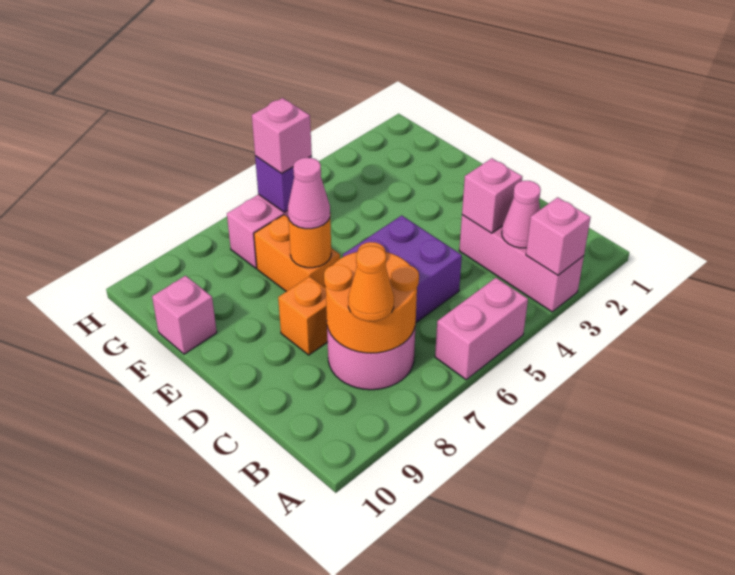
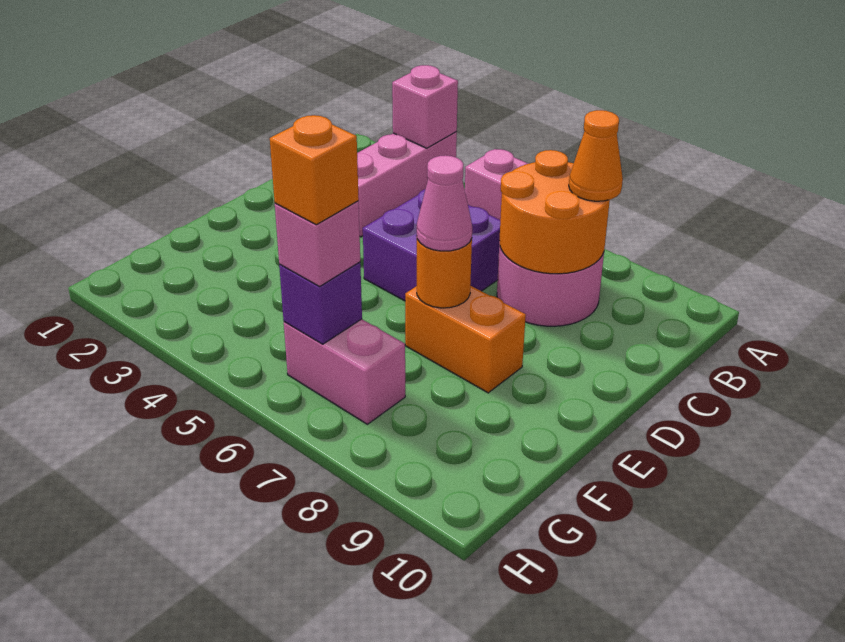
pink cone B3 level 2 -> none
pink brick C3 level 2 -> none
orange brick D8 level 1 -> orange brick G6 level 4
orange brick E7:F7 level 1 -> orange brick E7:E8 level 1
pink brick F10 level 1 -> none

